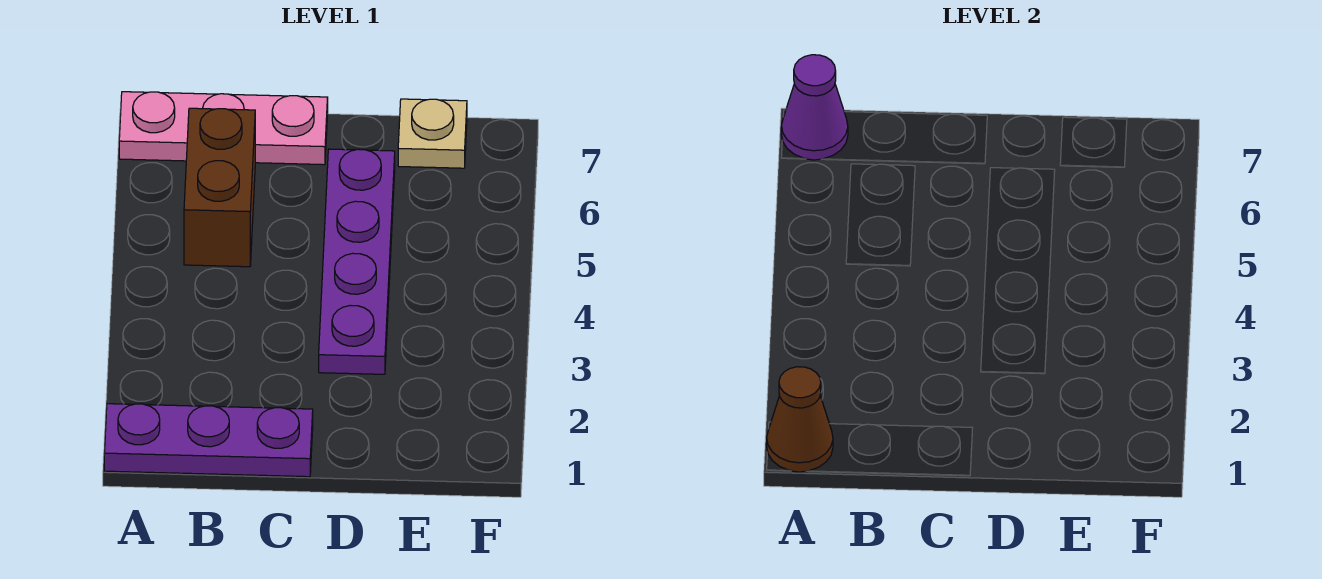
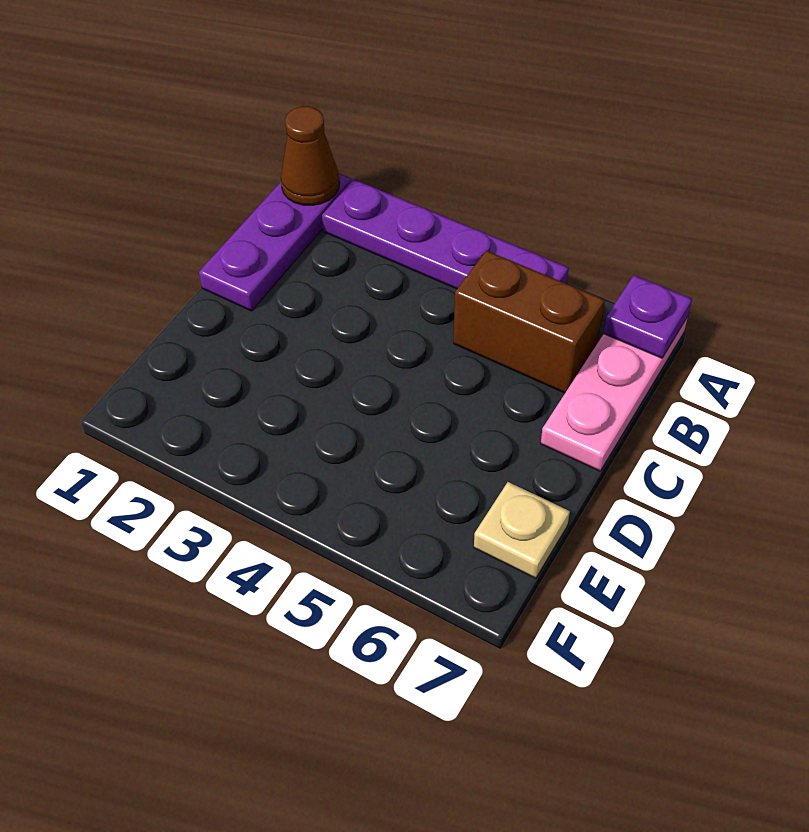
purple cone A7 level 2 -> purple plate A7 level 2
purple plate D3:D6 level 1 -> purple plate A2:A5 level 1

